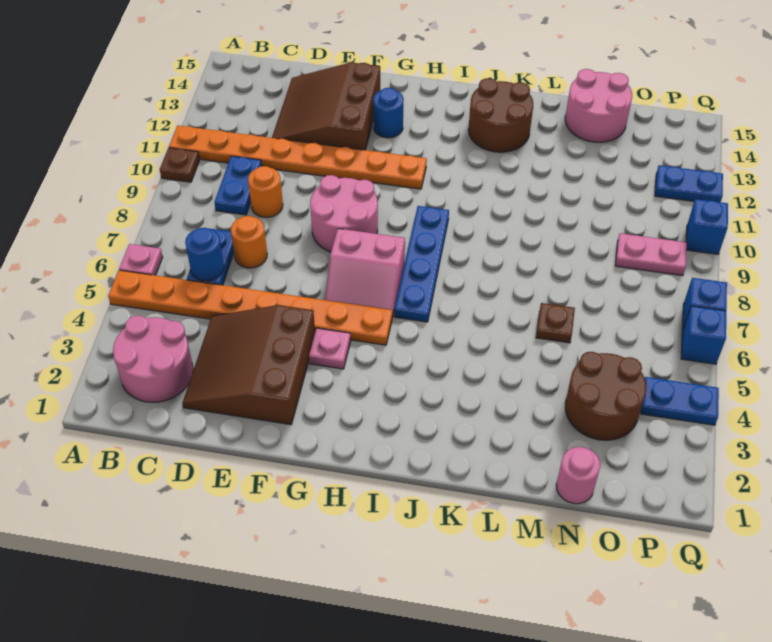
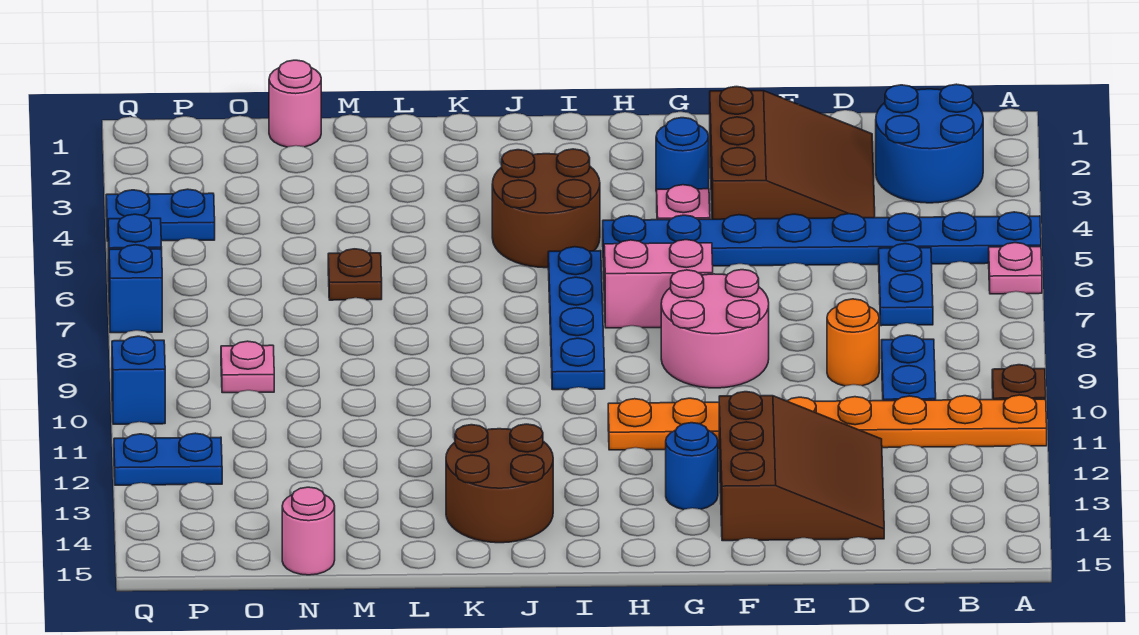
orange plate A5:H5 level 1 -> blue plate A5:H5 level 1
pink round brick B2:C3 level 1 -> blue round brick B2:C3 level 1
blue round brick C6 level 2 -> blue round brick G3 level 1
orange round brick D7 level 1 -> none
pink round brick M14:N15 level 1 -> pink round brick N15 level 1
brown round brick N3:O4 level 1 -> brown round brick I4:J5 level 1
pink plate O9:P9 level 1 -> pink plate O9 level 1

